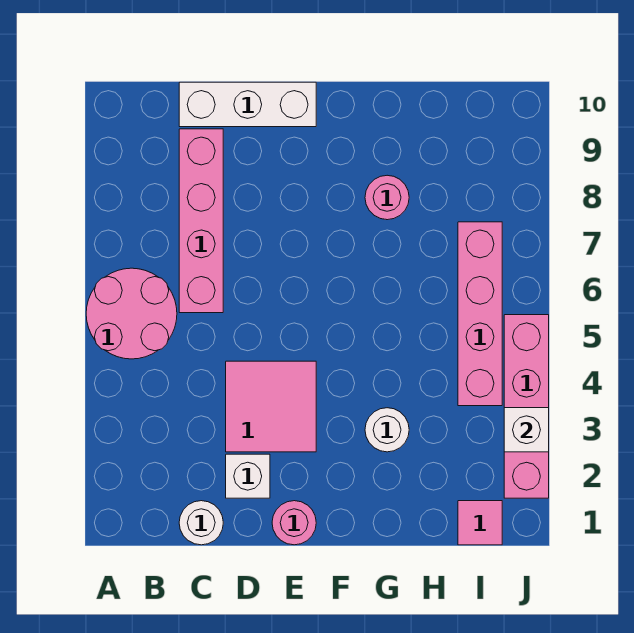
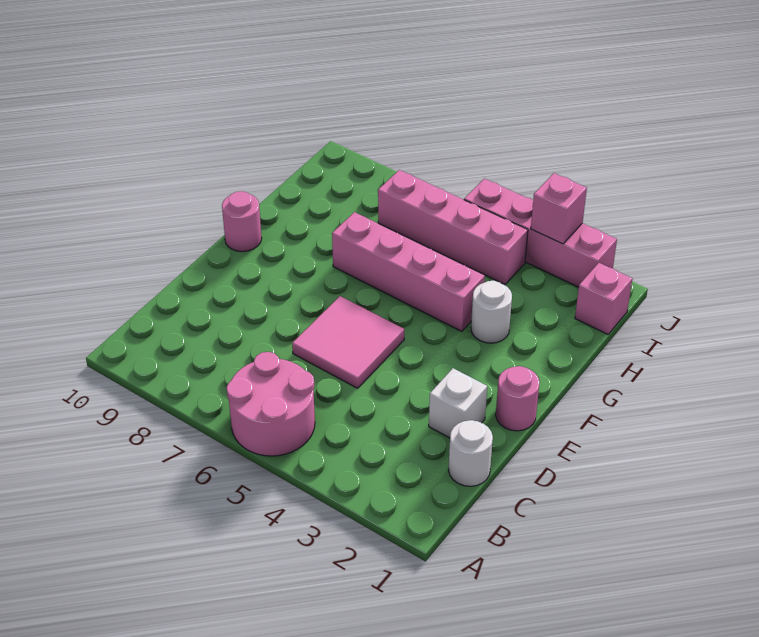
pink brick C6:C9 level 1 -> pink brick G4:G7 level 1
white brick C10:E10 level 1 -> none
pink tile D3:E4 level 1 -> pink tile D5:E6 level 1
pink round brick G8 level 1 -> pink round brick F10 level 1
pink tile I1 level 1 -> pink brick I1 level 1
white brick J3 level 2 -> pink brick J3 level 2

